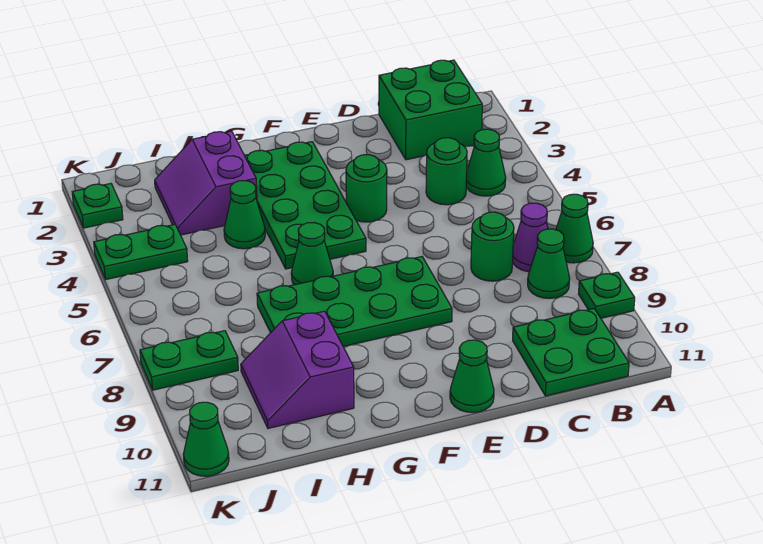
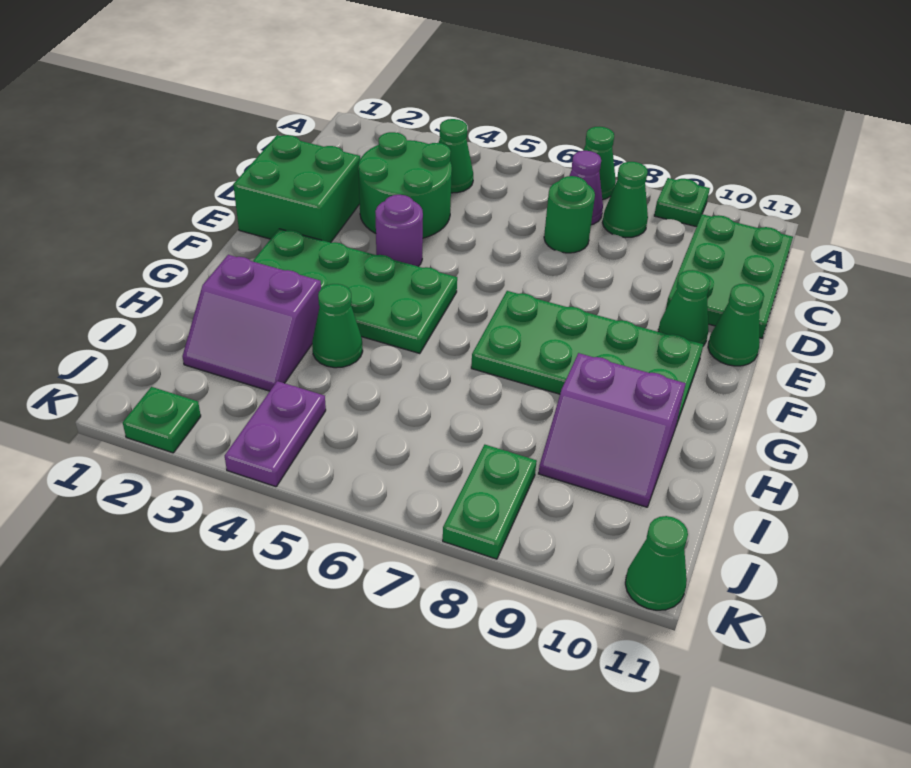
green brick B1:C2 level 1 -> green brick D1:E2 level 1
green plate B10:C11 level 1 -> green plate B10:D11 level 1
green round brick C4 level 1 -> green round brick C3:D4 level 1
green round brick E4 level 1 -> purple round brick E4 level 1
green plate E7:H8 level 1 -> green plate F7:G10 level 1
green cone G6 level 1 -> green cone E10 level 1
green plate J4:K4 level 1 -> purple plate J4:K4 level 1

